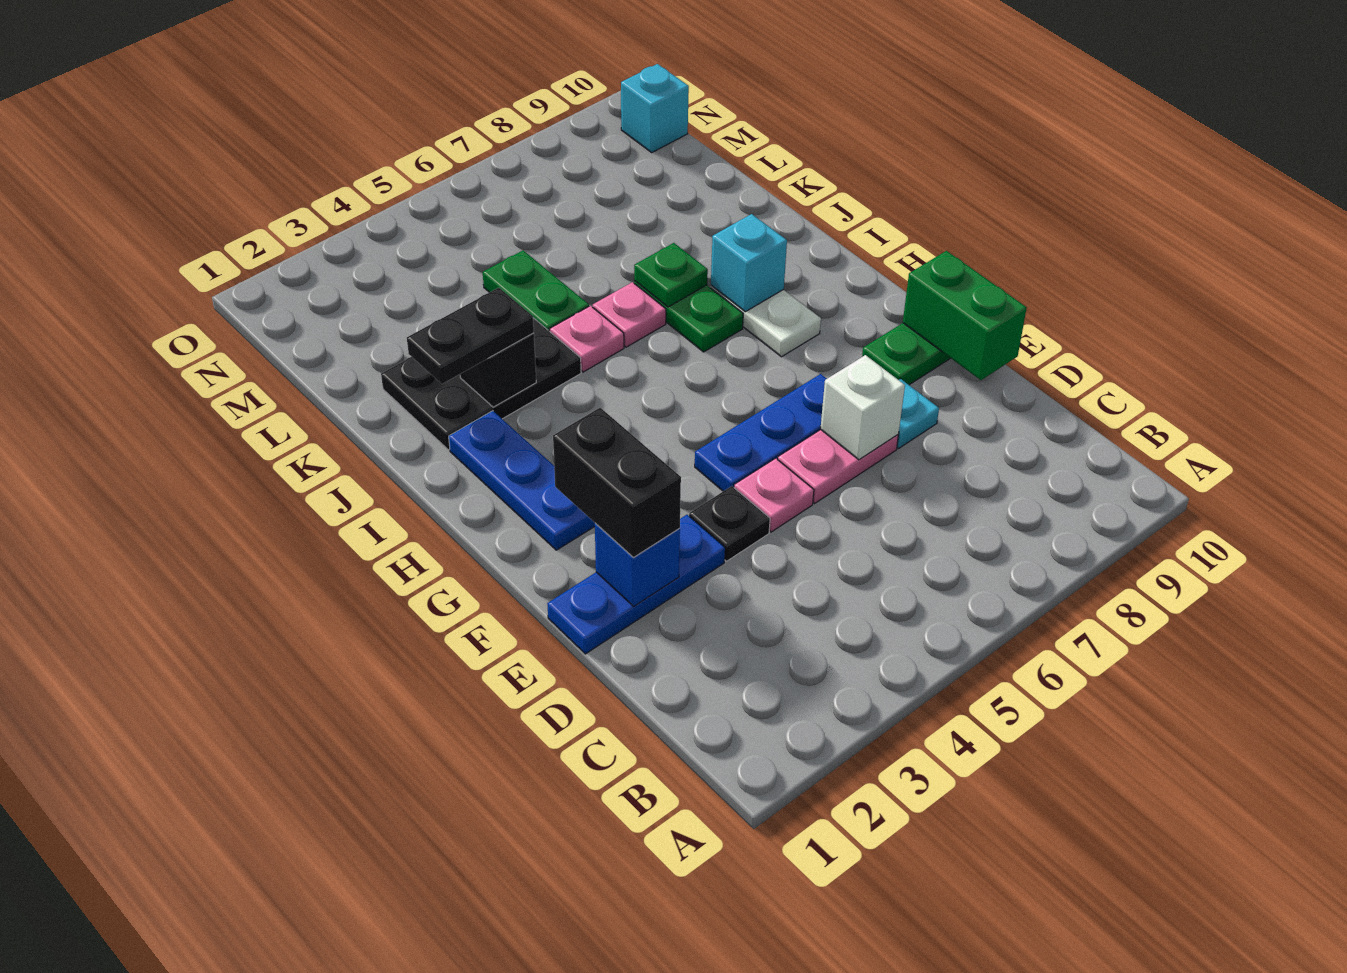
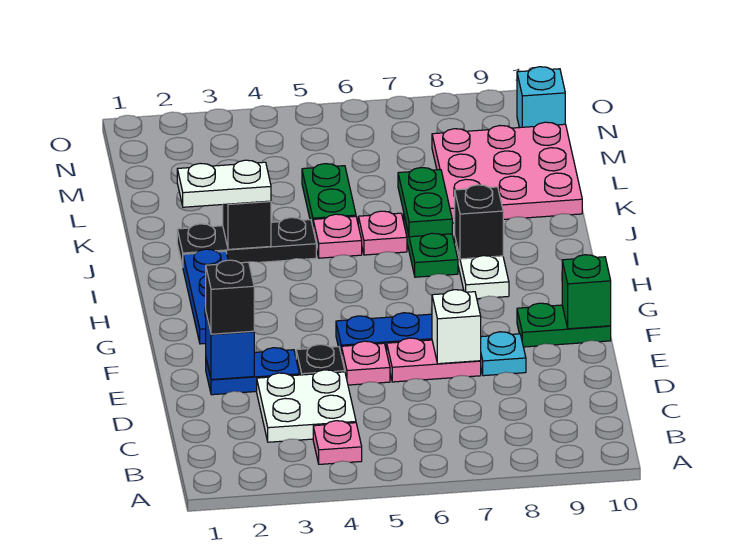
none -> pink plate B4 level 1
none -> white plate C3:D4 level 1
blue plate E1:E3 level 1 -> blue plate E2:E3 level 1
black brick E2:F2 level 3 -> black brick E2 level 3
green brick E10:F10 level 2 -> green brick F10 level 2
cyan brick I8 level 2 -> black brick I8 level 2
black plate J2:K4 level 1 -> black plate J2:J4 level 1
black plate J2:J3 level 3 -> white plate J2:J3 level 3
green plate J7 level 2 -> green plate J7:K7 level 2
none -> pink plate K8:M10 level 1

